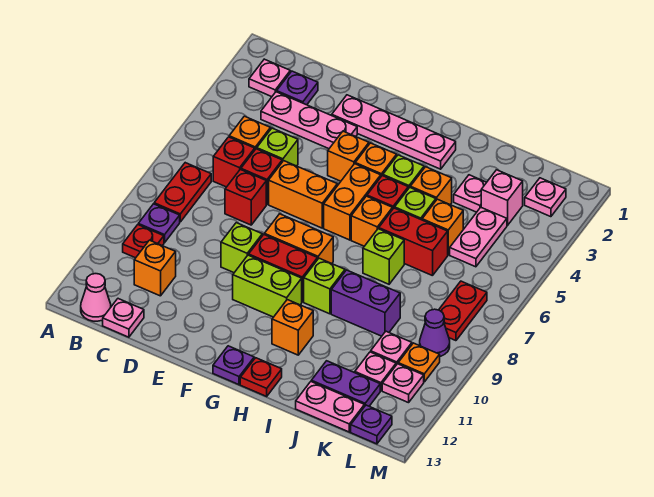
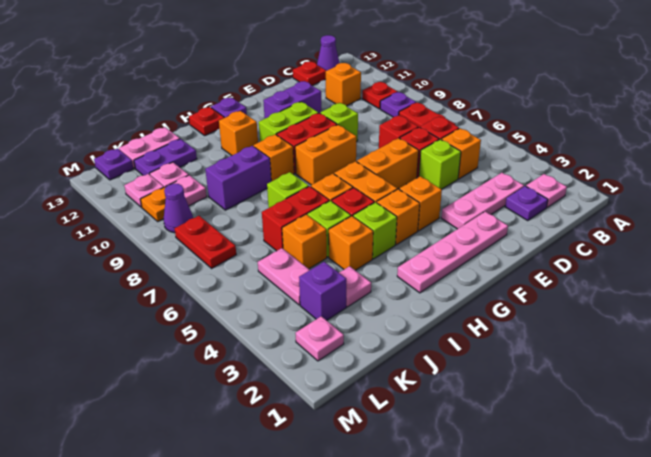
pink cone B13 level 1 -> purple cone B13 level 1
pink plate C13 level 1 -> red plate C13 level 1
none -> purple brick E11:F11 level 1
lime brick H9 level 1 -> orange brick H9 level 1
pink brick K3 level 1 -> purple brick K3 level 1

